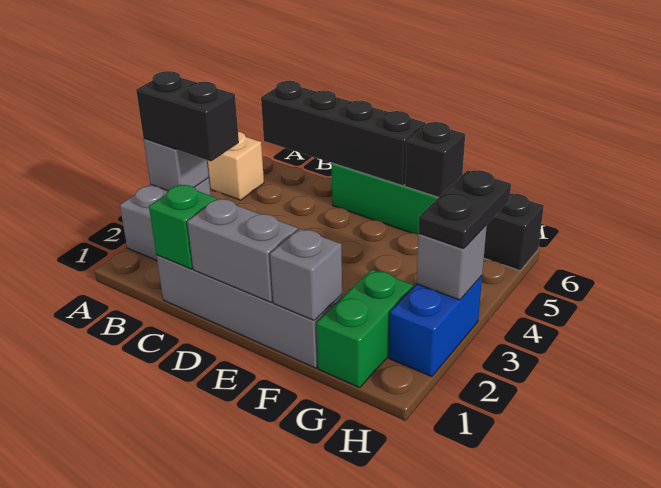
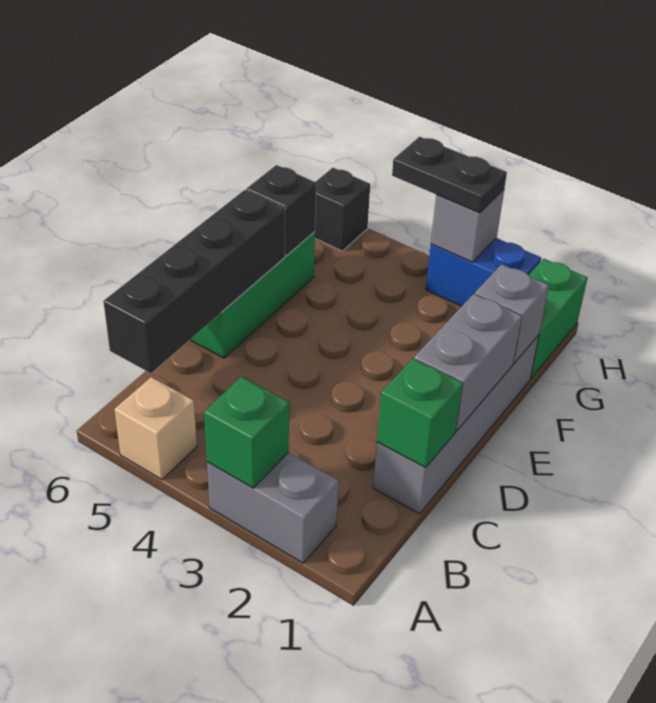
grey brick A3 level 2 -> green brick A3 level 2
black brick A3:B3 level 3 -> none
green brick G1:G2 level 1 -> green brick G1:H1 level 1

